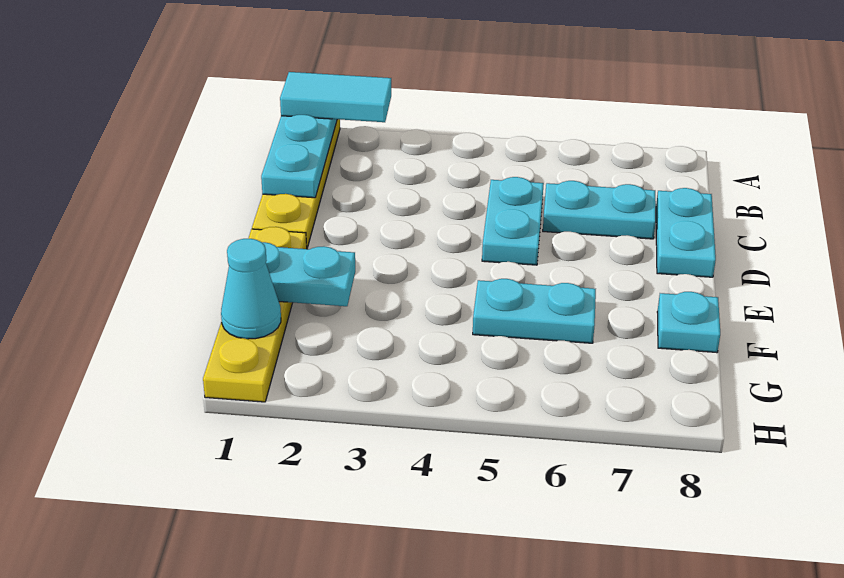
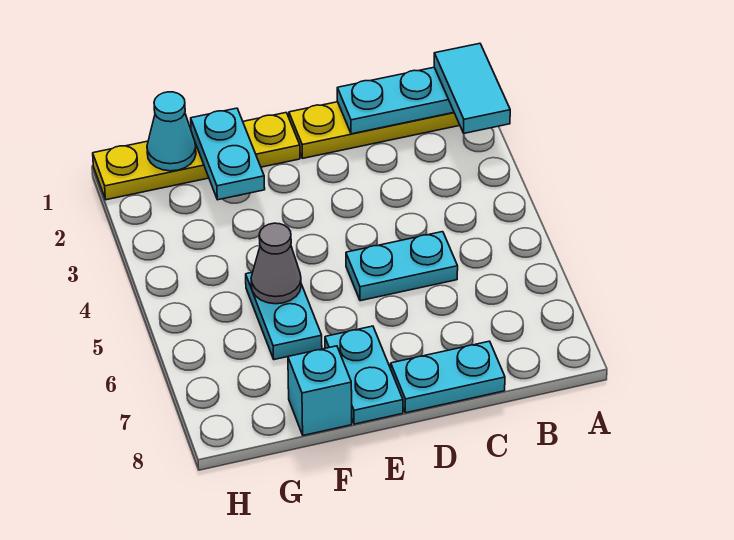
cyan plate C6:C7 level 1 -> cyan plate E7:E8 level 1
none -> grey cone F5 level 2
cyan plate F8 level 1 -> cyan brick F8 level 1

